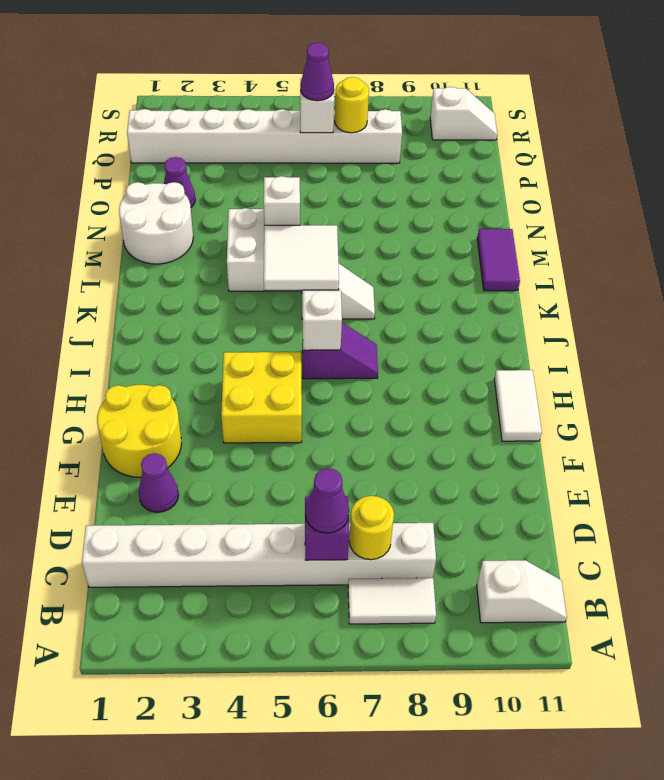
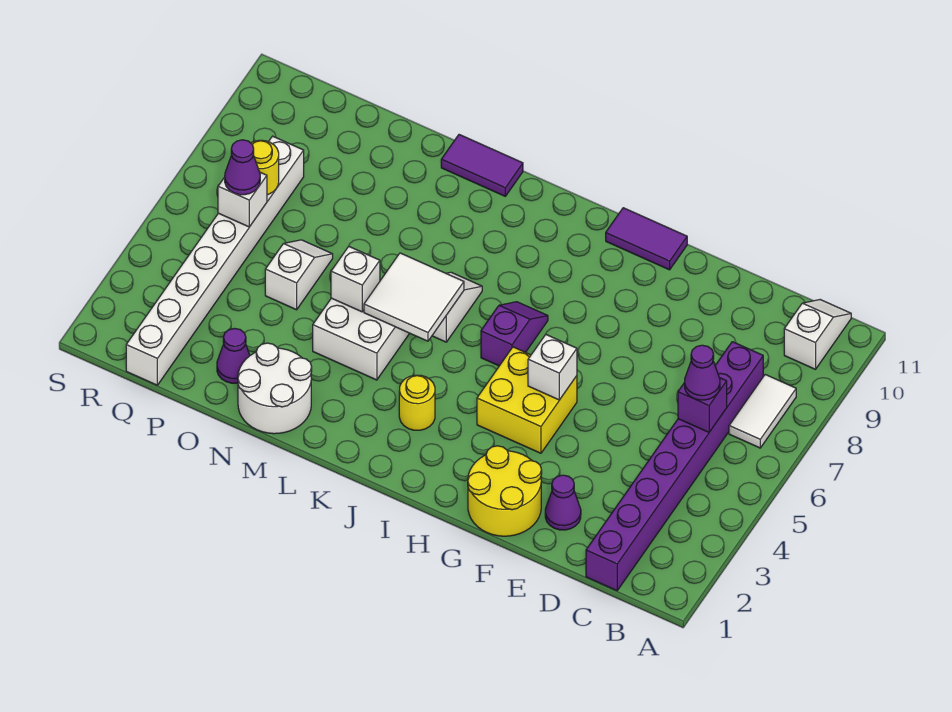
white brick C1:C8 level 1 -> purple brick C1:C8 level 1
yellow round brick C7 level 2 -> yellow round brick J3 level 1
white tile G11:H11 level 1 -> purple tile G11:H11 level 1
white brick I6 level 2 -> white brick G5 level 2
white slope R10:R11 level 1 top 10 -> white slope O5:O6 level 1 top 5

